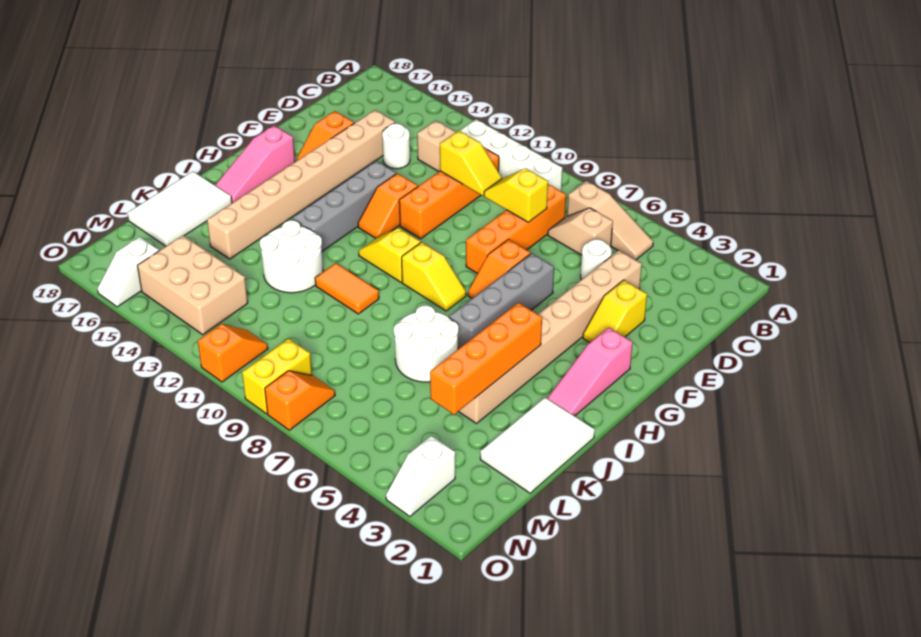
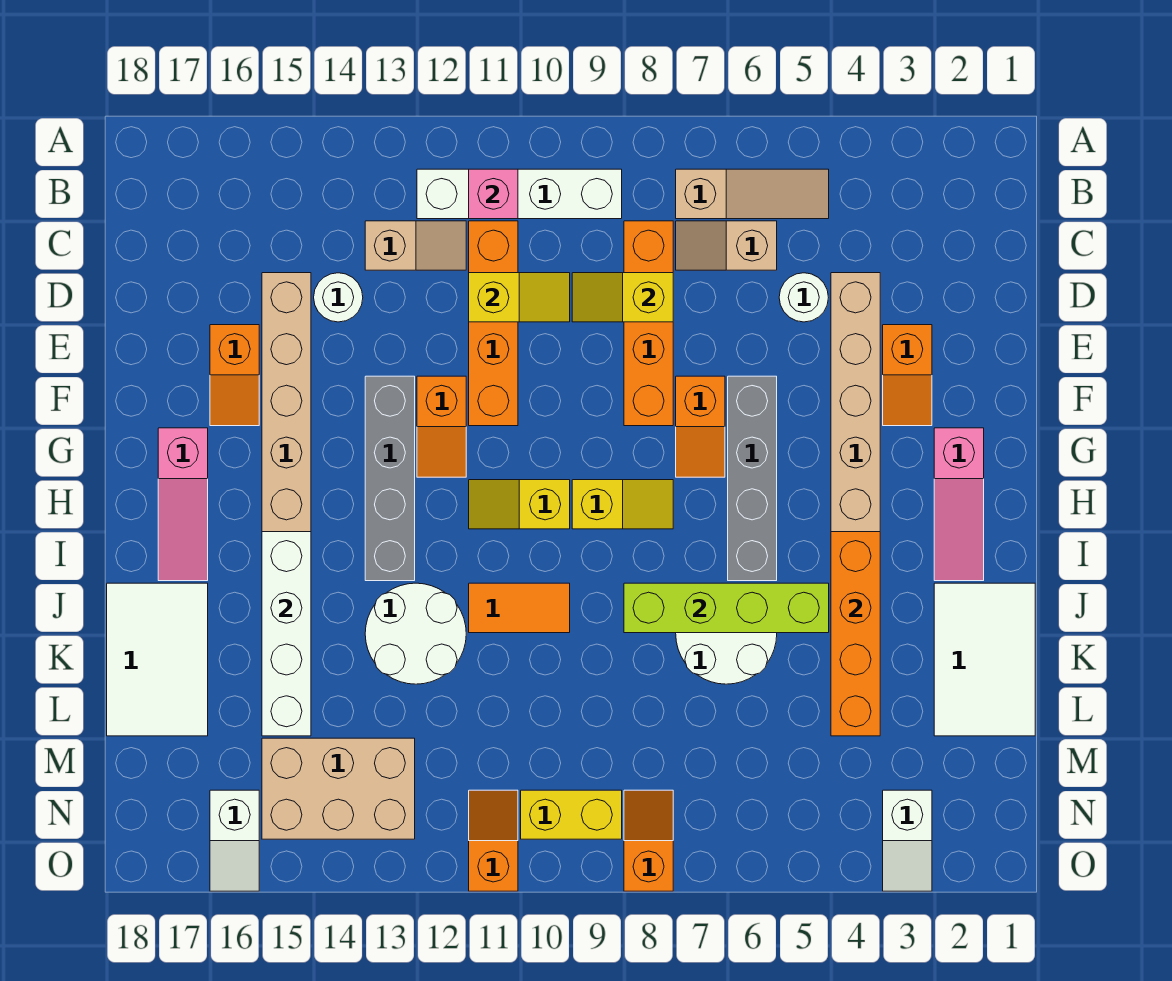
none -> pink brick B11 level 2
yellow slope E3:F3 level 1 top E -> orange slope E3:F3 level 1 top E
none -> white brick I15:L15 level 2
none -> lime brick J5:J8 level 2
yellow brick N9:O9 level 1 -> yellow brick N9:N10 level 1

